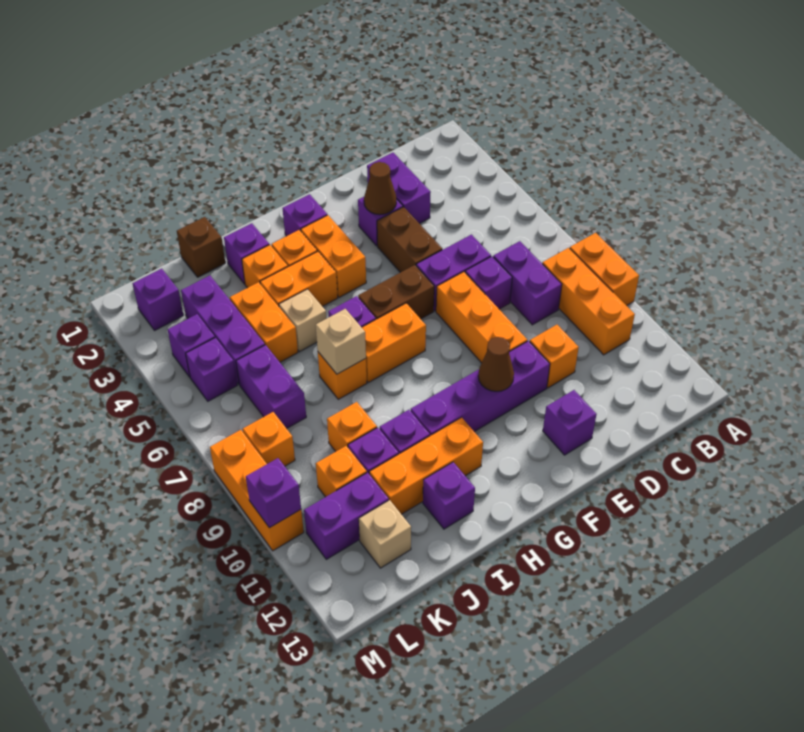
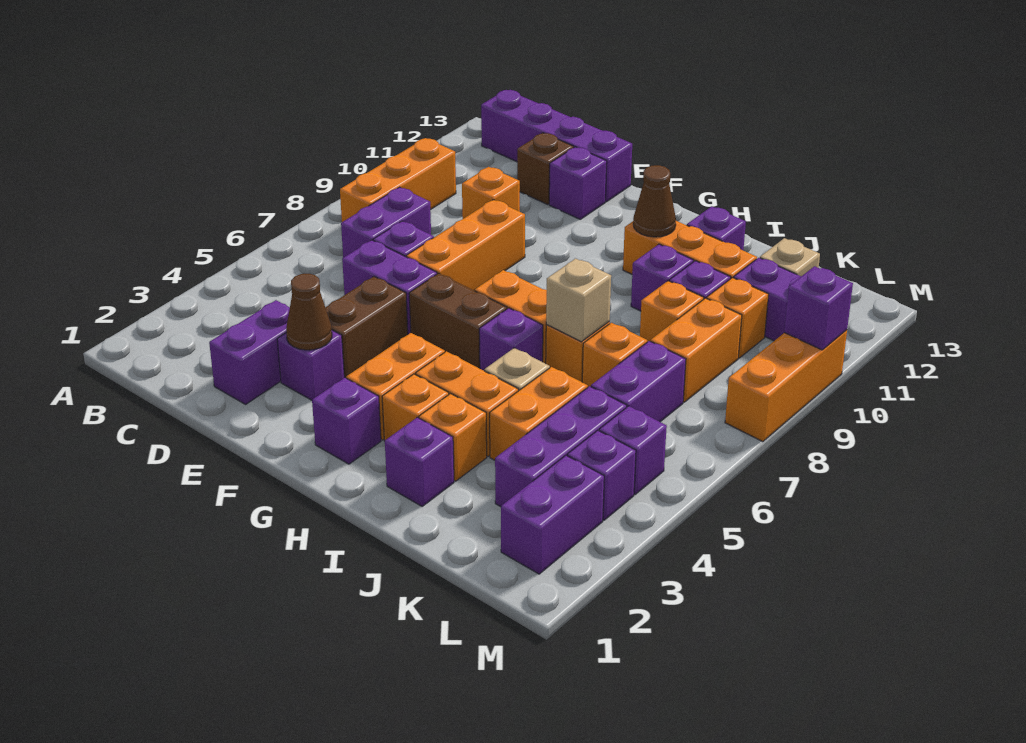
orange brick A8:A9 level 1 -> orange brick K8:K9 level 1
purple brick E10:H10 level 1 -> purple brick B13:E13 level 1
brown cone F10 level 2 -> brown cone H11 level 2
brown brick J1 level 1 -> brown brick D12 level 1
purple brick L2 level 1 -> purple brick L2:L3 level 1
orange brick L8 level 1 -> orange brick J7 level 1

